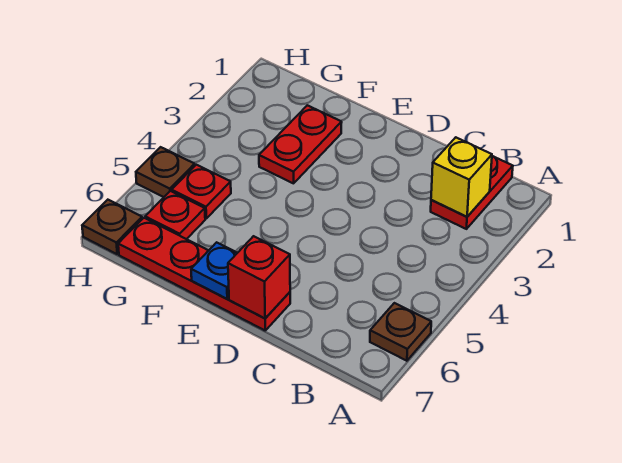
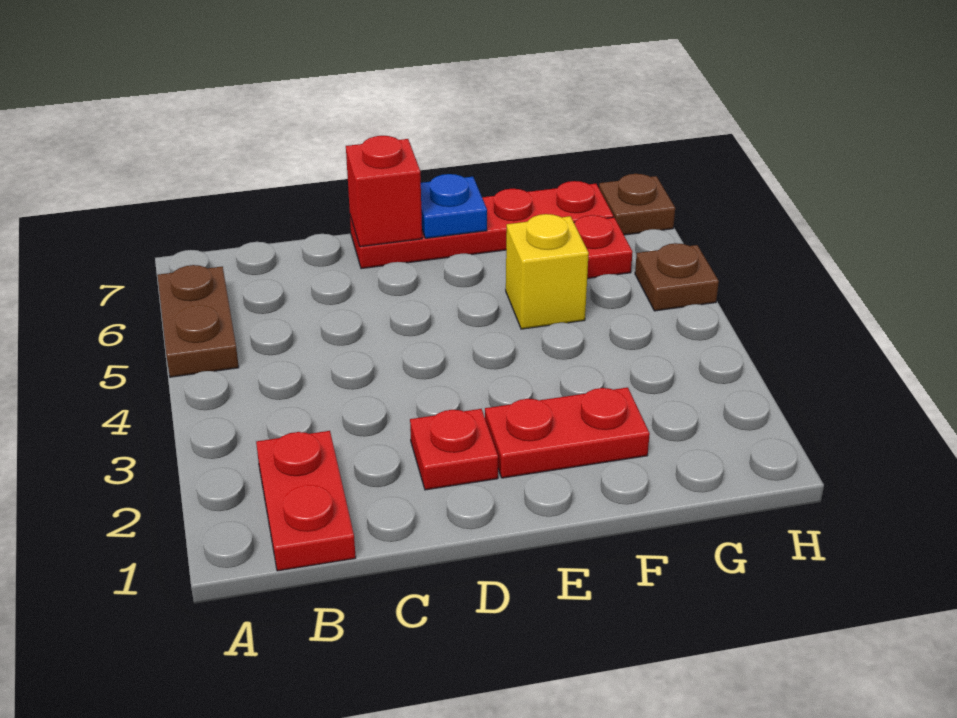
brown plate A6 level 1 -> brown plate A5:A6 level 1
yellow brick B2 level 2 -> yellow brick F5 level 1
red plate F2:F3 level 1 -> red plate E2:F2 level 1
red plate G5 level 1 -> red plate D2 level 1

